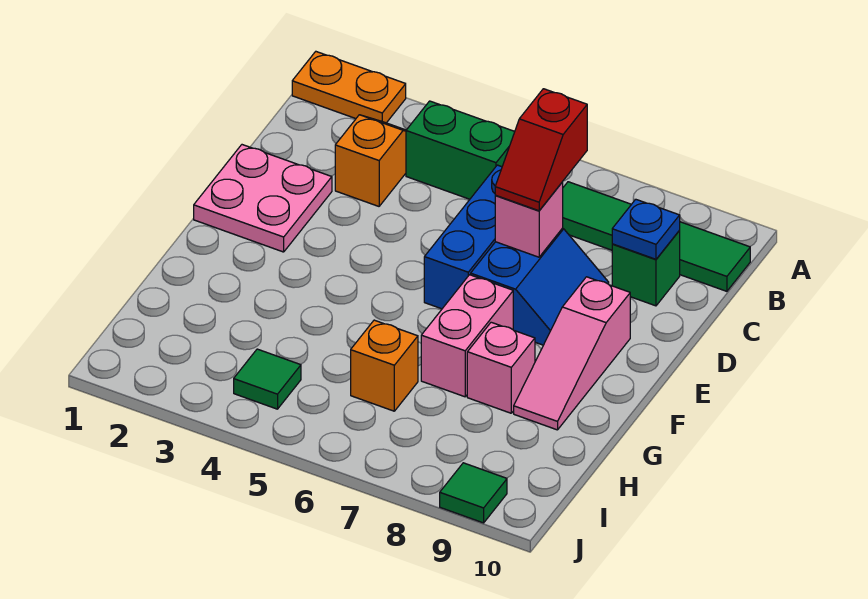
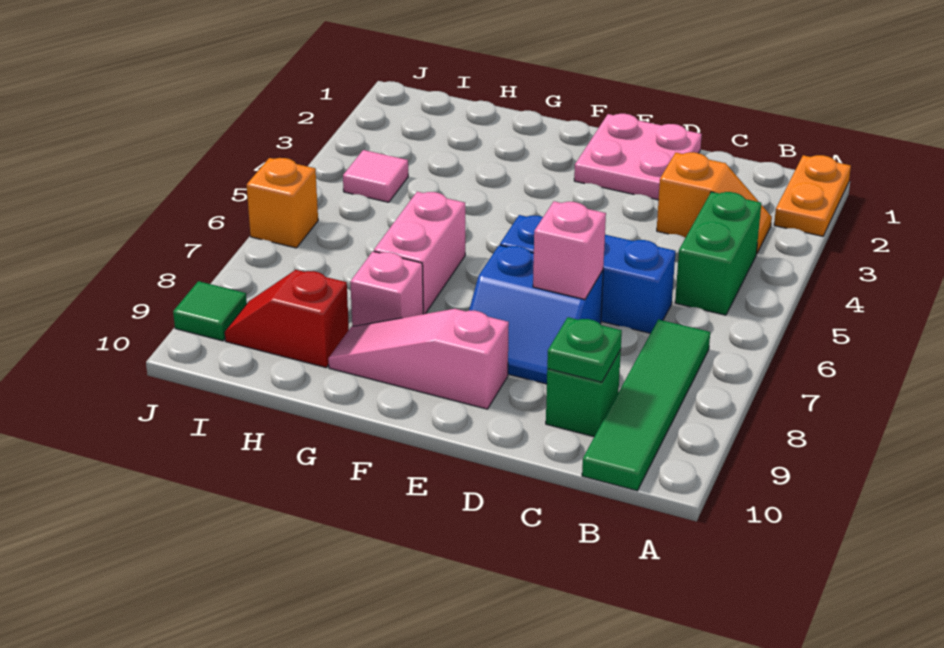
red slope C7:D7 level 3 top C -> red slope H9:I9 level 1 top H
blue plate C9 level 2 -> green plate C9 level 2
pink brick F7:G7 level 1 -> pink brick G6:G7 level 1
orange brick H6 level 1 -> orange brick J6 level 1
green tile I4 level 1 -> pink tile I4 level 1

